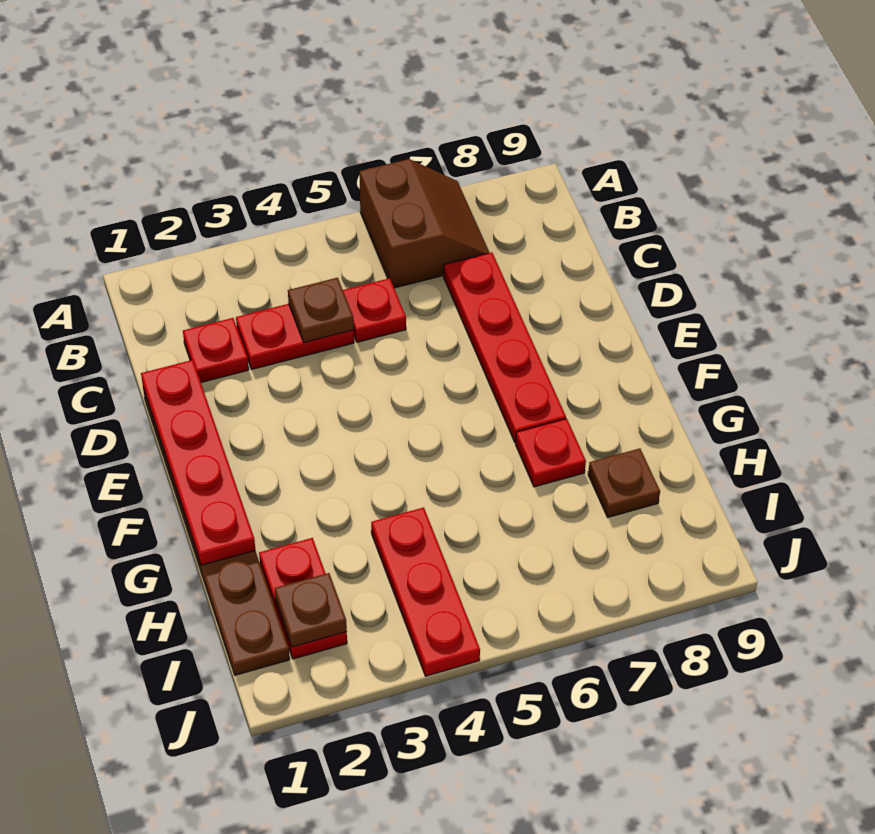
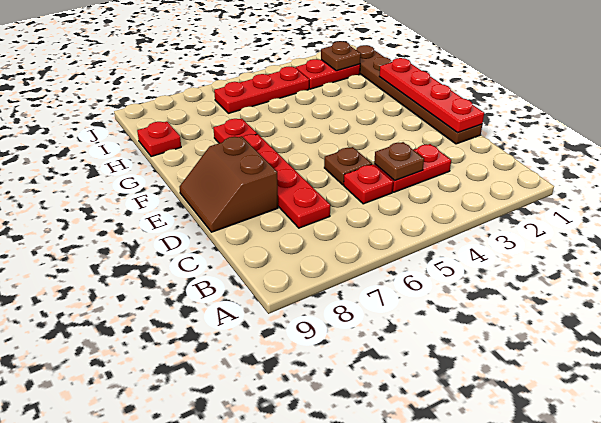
brown slope A6:B7 level 1 top 6 -> brown slope D8:E9 level 1 top 8
red plate C2 level 1 -> red plate H9 level 1
red plate H2:I2 level 1 -> red plate I2:I3 level 1
red plate H4:J4 level 1 -> red plate I4:I6 level 1
brown plate H8 level 1 -> brown plate D5 level 1

